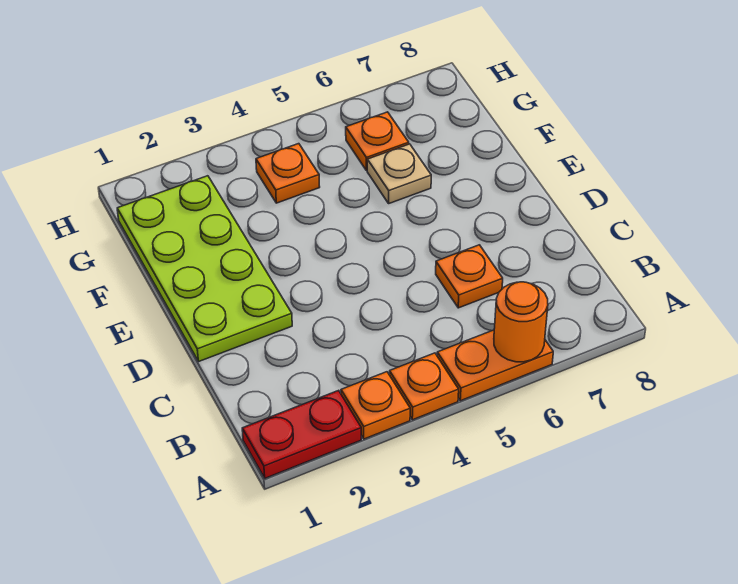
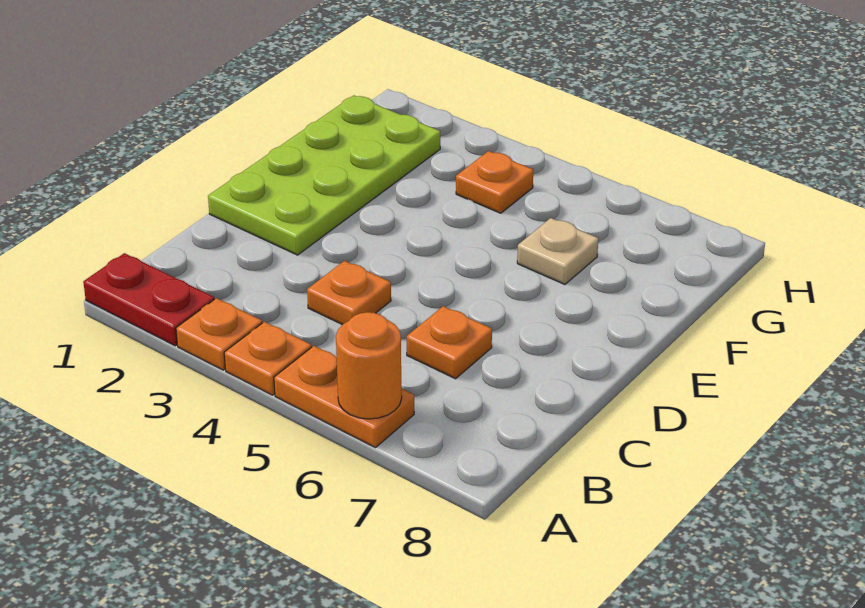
orange plate G6 level 1 -> orange plate C4 level 1

